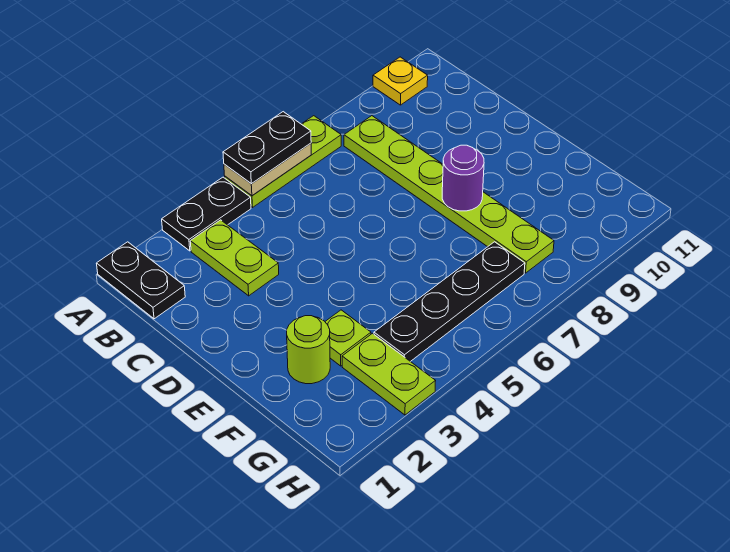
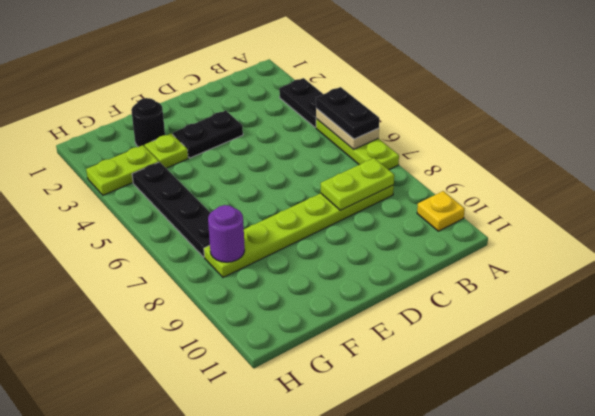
black plate A1:B1 level 1 -> black plate D3:E3 level 1
lime plate B3:C3 level 1 -> lime plate B8:C8 level 2
purple round brick E8 level 2 -> purple round brick G8 level 2
lime round brick F2 level 1 -> black round brick F2 level 1

